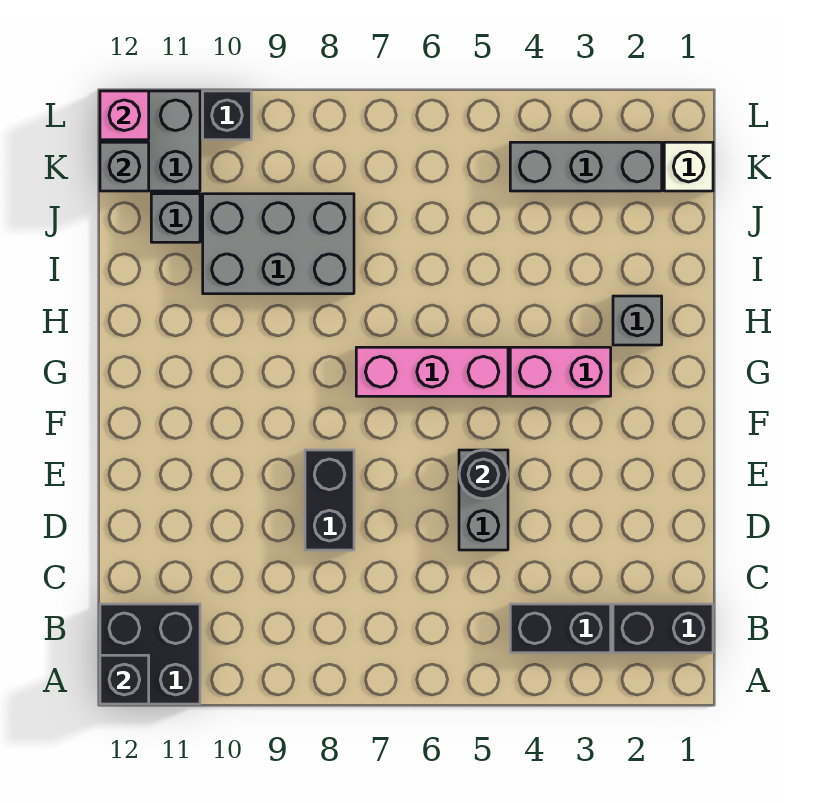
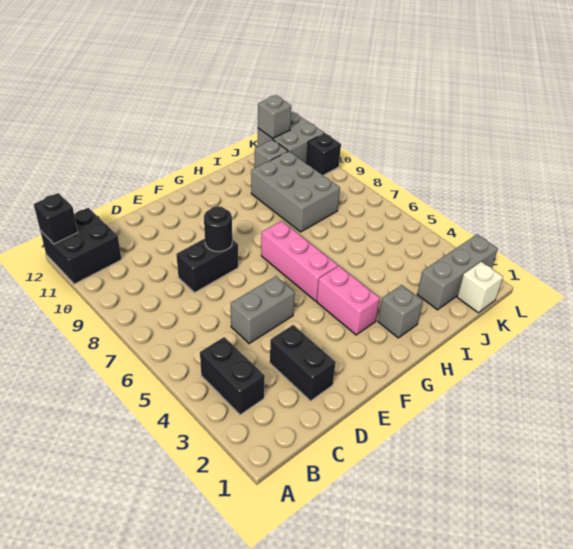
black brick B1:B2 level 1 -> black brick D2:D3 level 1
black round brick E5 level 2 -> black round brick E8 level 2
grey brick K2:K4 level 1 -> grey brick J2:L2 level 1
pink brick L12 level 2 -> none

